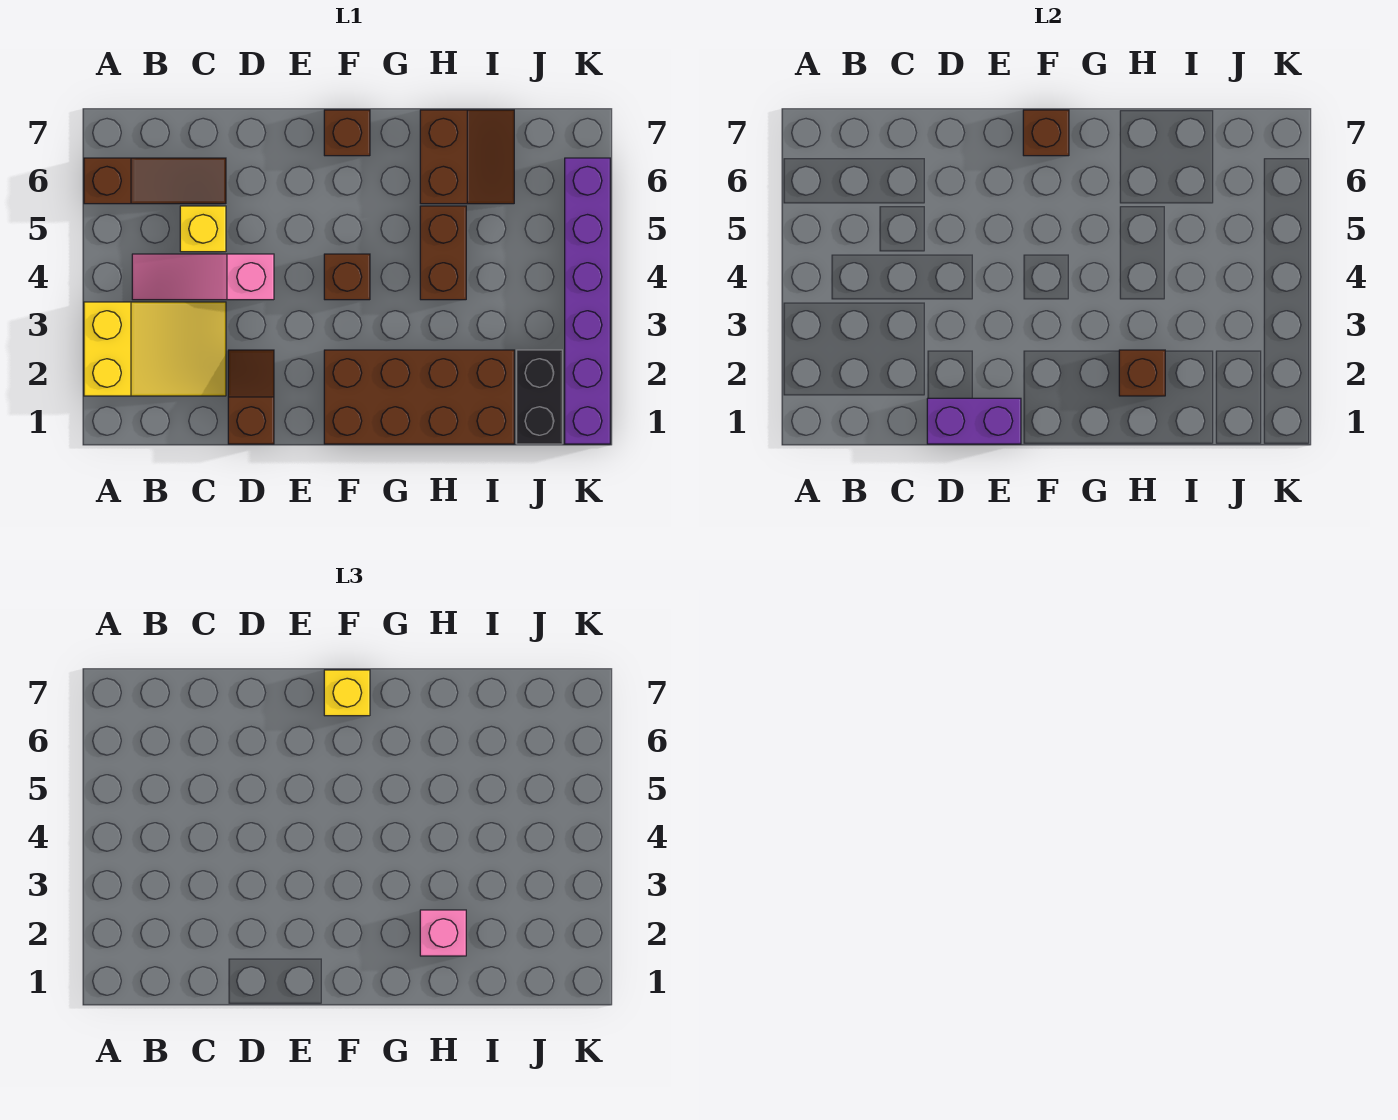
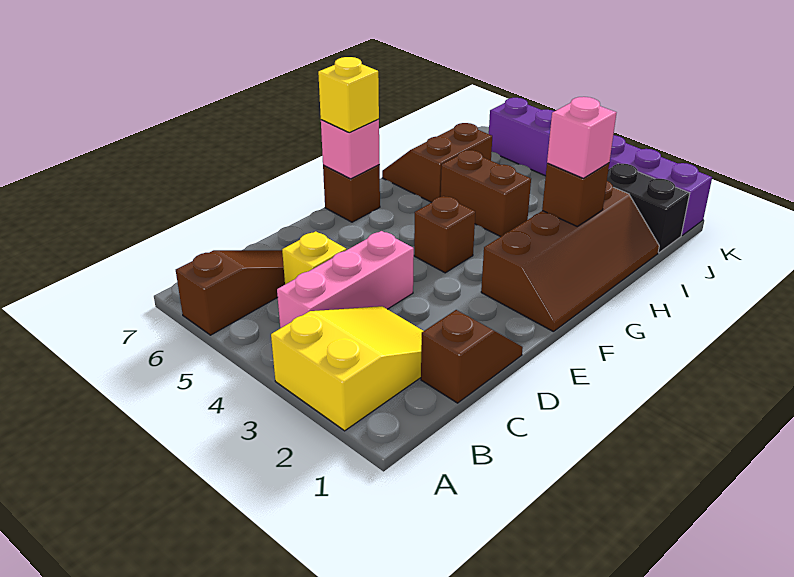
pink slope B4:D4 level 1 top D -> pink brick B4:D4 level 1
brown slope D1:D2 level 1 top 1 -> brown slope C1:D1 level 1 top C
purple brick D1:E1 level 2 -> none
brown brick F1:I2 level 1 -> brown slope F1:I2 level 1 top 2
brown brick F7 level 2 -> pink brick F7 level 2
brown slope H6:I7 level 1 top H -> brown slope H6:I7 level 1 top 6

